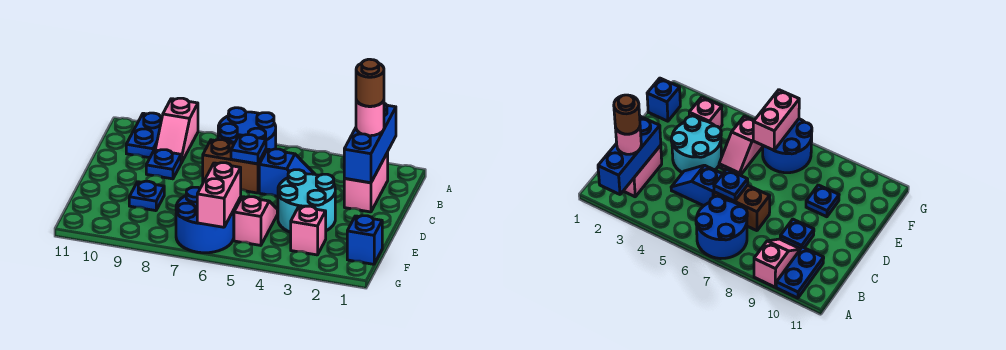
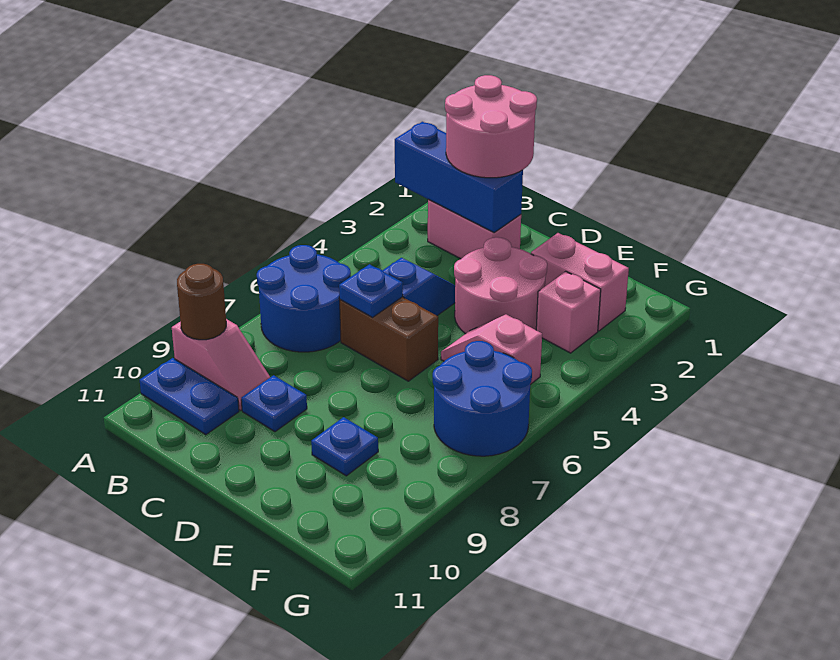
pink round brick B2 level 3 -> pink round brick B1:C2 level 3
brown round brick B2 level 4 -> brown round brick A9 level 2
brown brick C6:C7 level 1 -> brown brick C6:D6 level 1
cyan round brick D3:E4 level 1 -> pink round brick D3:E4 level 1
blue brick F1 level 1 -> none
pink brick F6:G6 level 2 -> pink brick E2:F2 level 1

